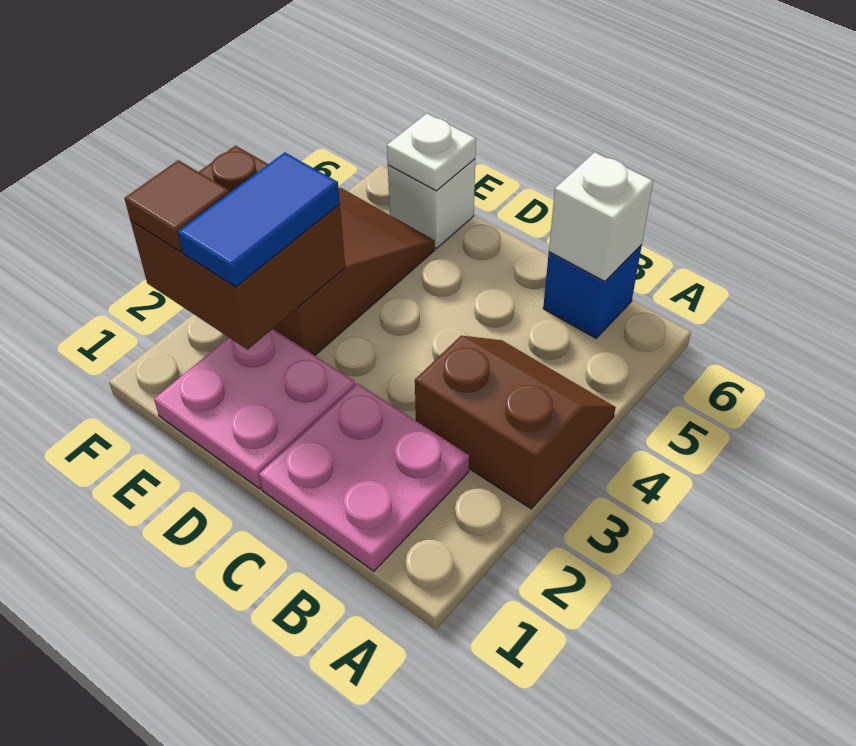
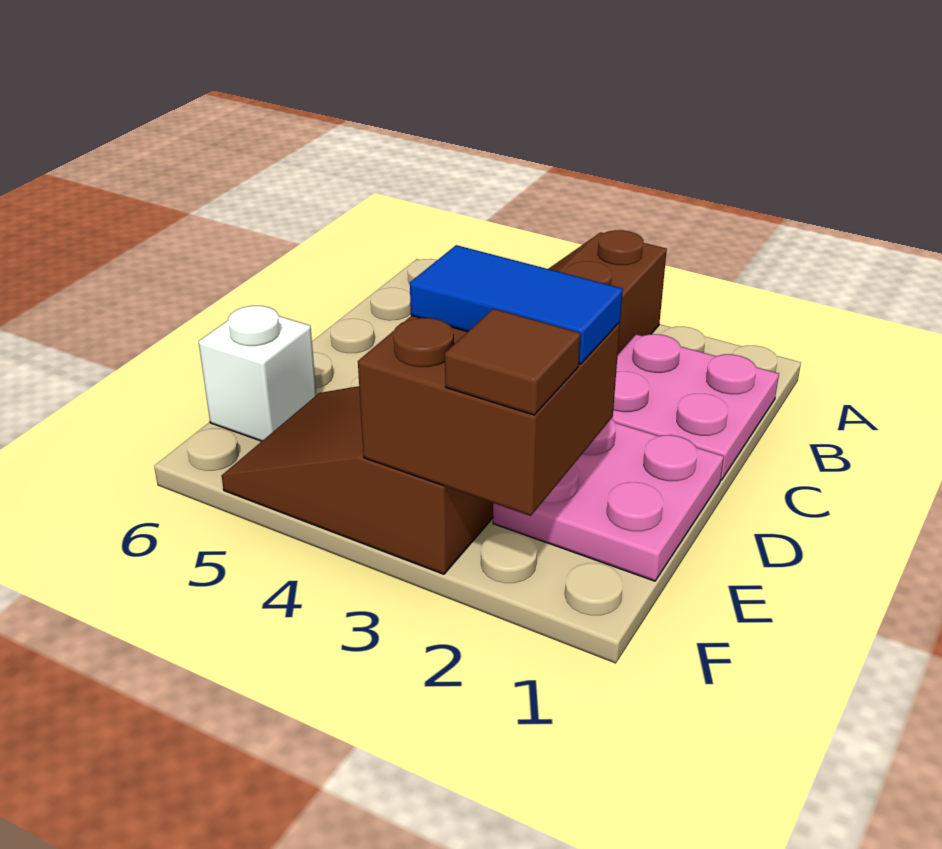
blue brick B6 level 1 -> none
white brick B6 level 2 -> none
white plate E6 level 2 -> none

